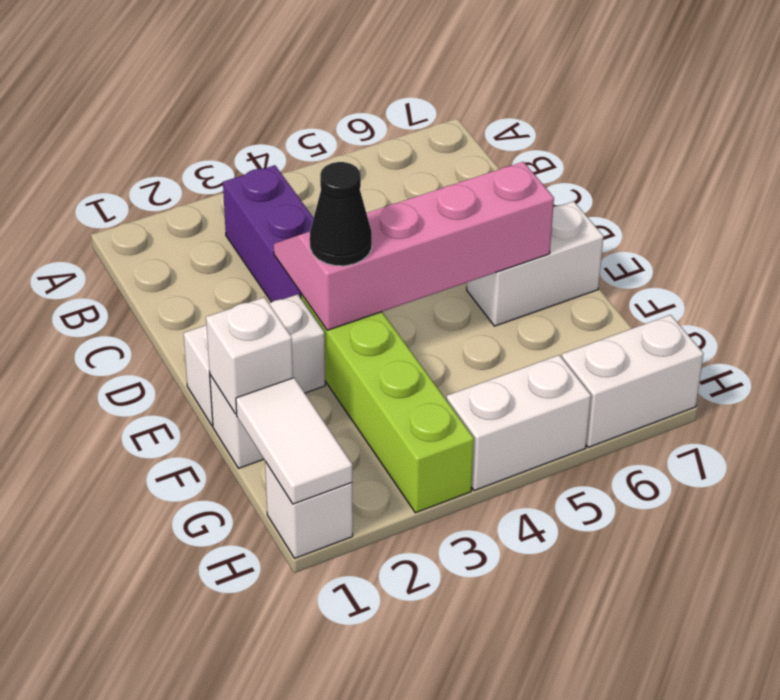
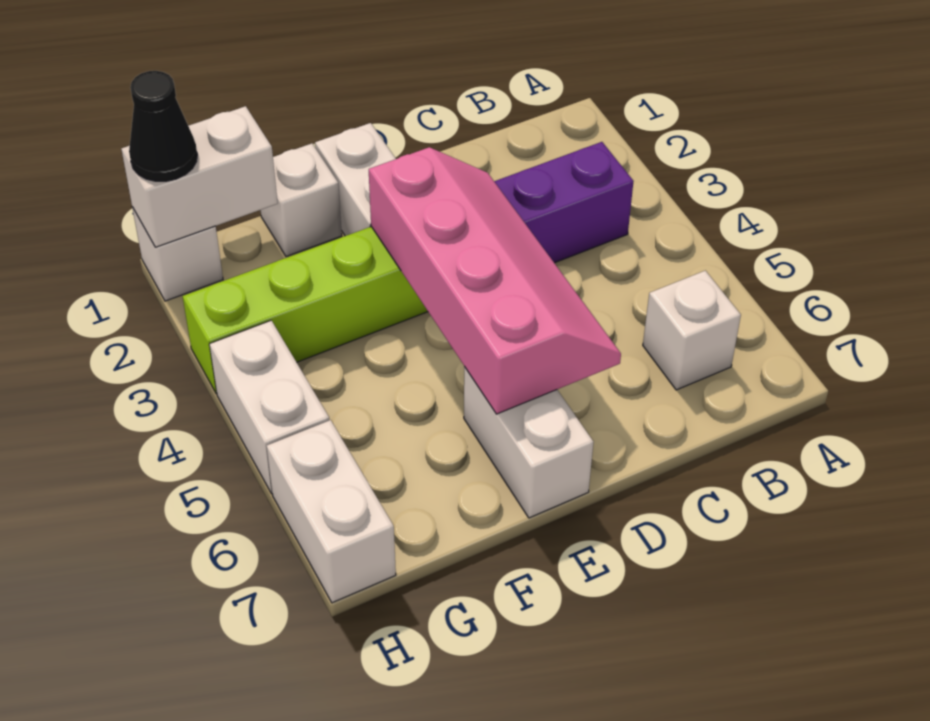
black cone E3 level 3 -> black cone H1 level 3
white brick F1 level 2 -> white brick B6 level 1
white tile G1:H1 level 2 -> white brick G1:H1 level 2

